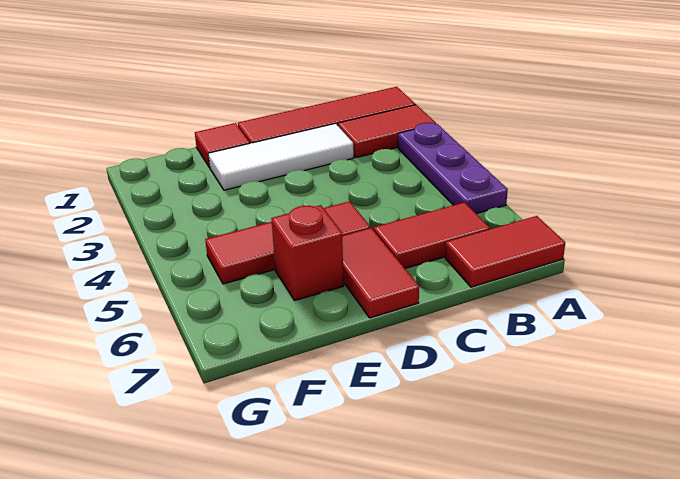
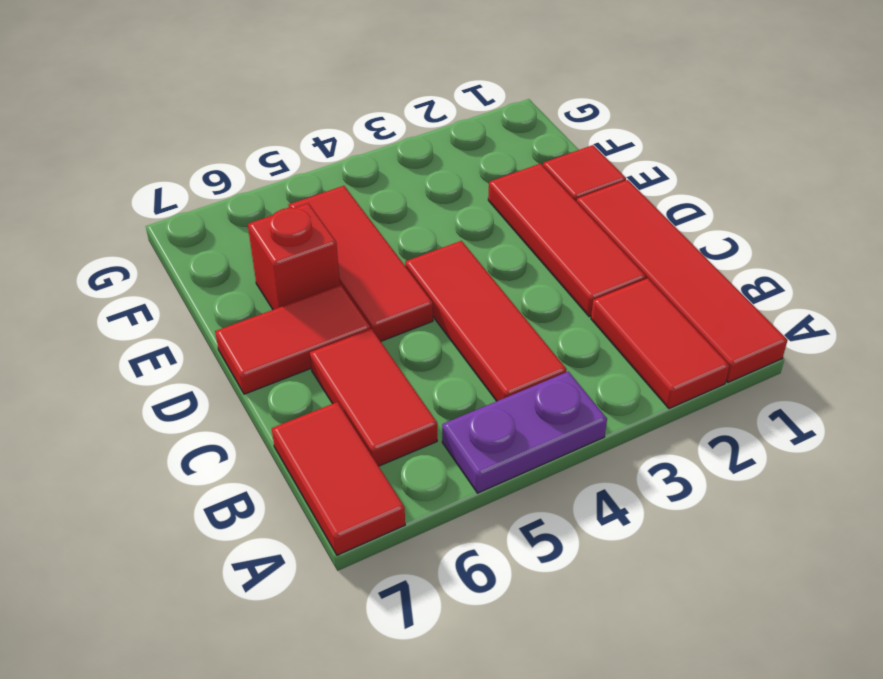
purple plate A3:A5 level 1 -> purple plate A4:A5 level 1
none -> red tile B4:D4 level 1
white tile C2:E2 level 1 -> red tile C2:E2 level 1

